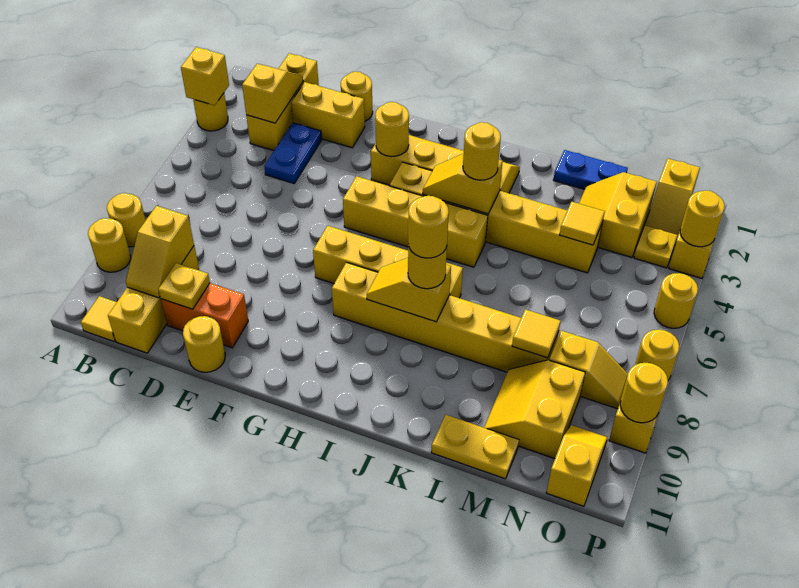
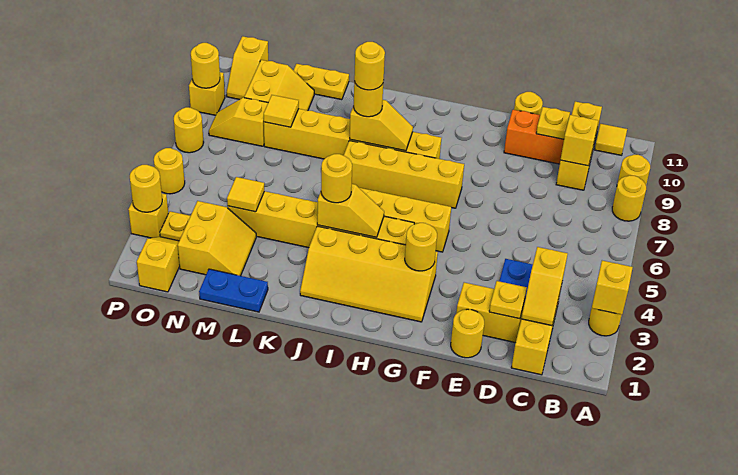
none -> yellow plate D2 level 2

